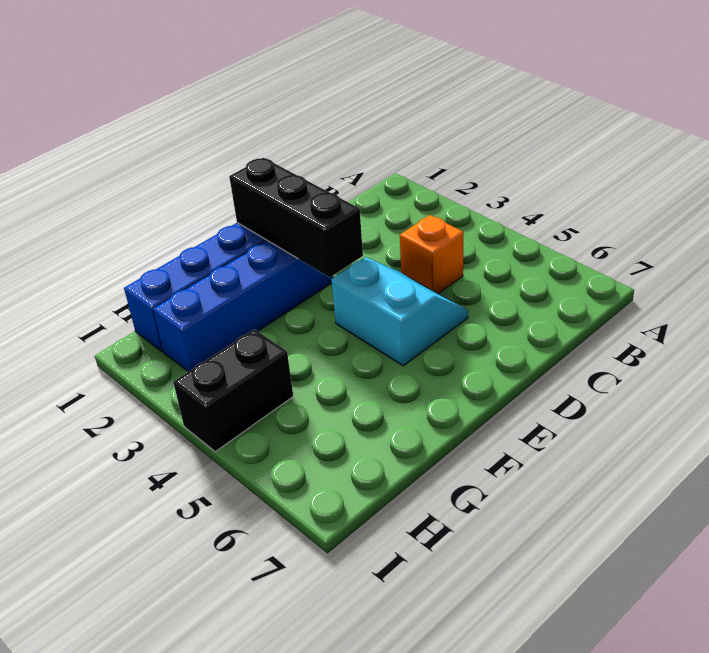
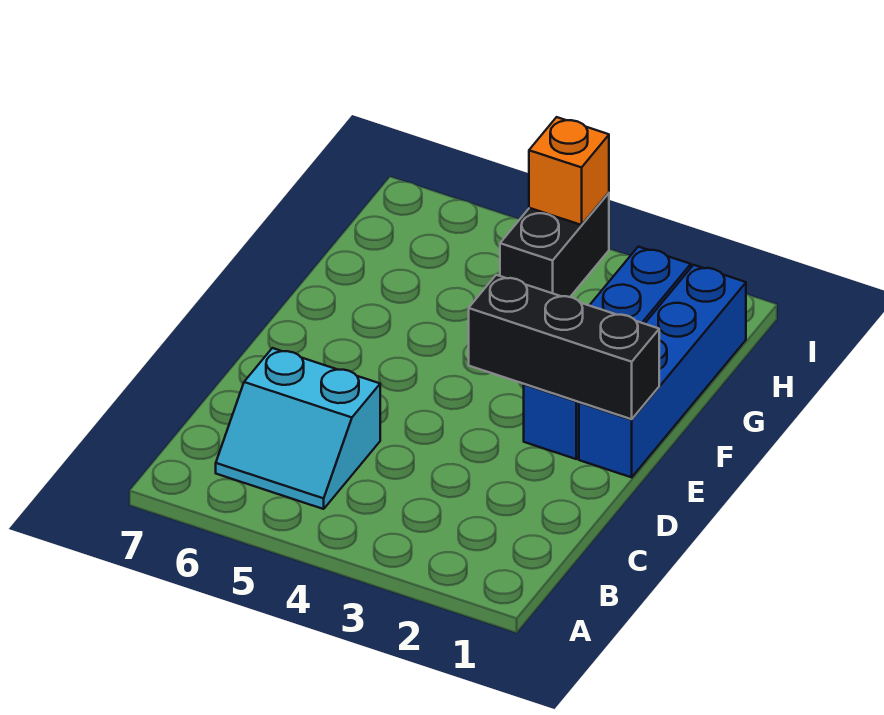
orange brick C4 level 1 -> orange brick I4 level 2
cyan slope D4:E5 level 1 top E -> cyan slope B5:C6 level 1 top C

